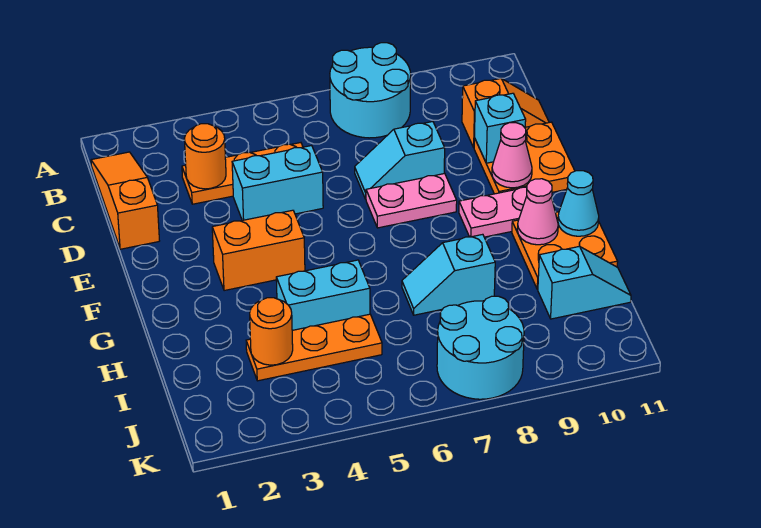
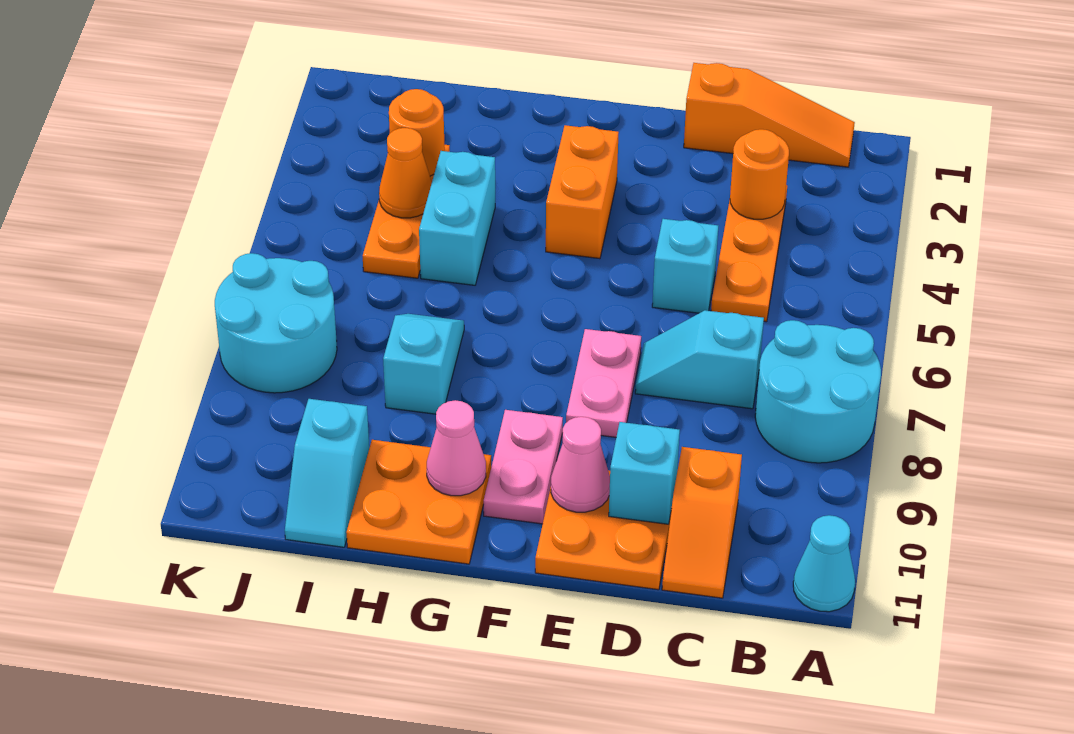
cyan brick D4:D5 level 1 -> cyan brick D5 level 1
cyan slope D7:D8 level 1 top 8 -> cyan slope C7:D7 level 1 top C
cyan cone G11 level 2 -> cyan cone A11 level 1
none -> orange cone I4 level 2

